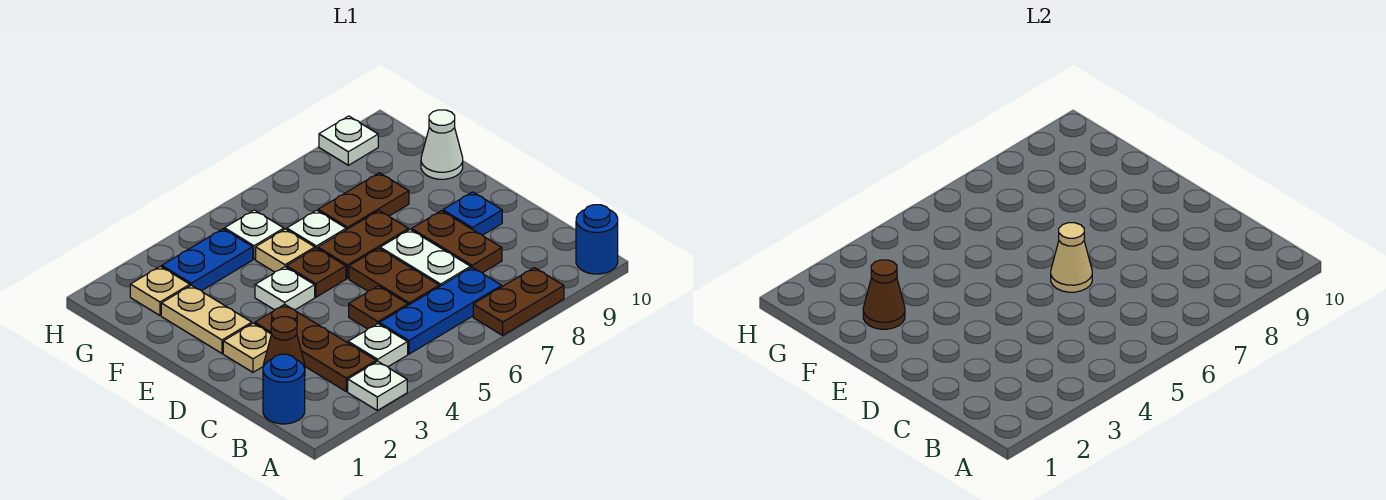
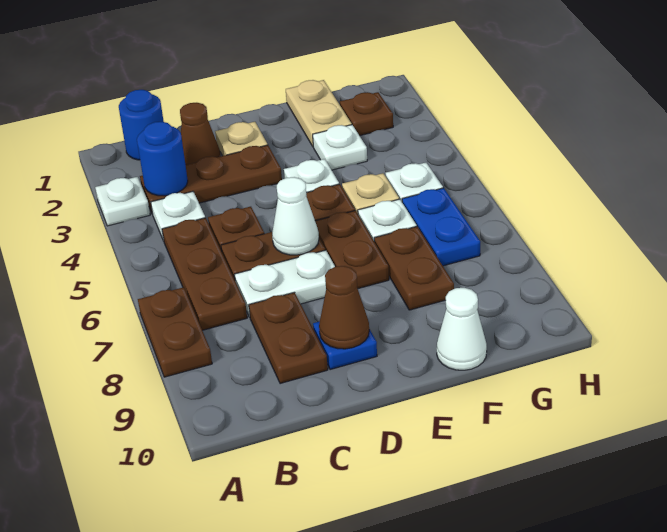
blue round brick A10 level 1 -> blue round brick B3 level 2
blue plate B5:B7 level 1 -> brown plate B5:B7 level 1
brown plate C8:D8 level 1 -> brown plate C8:C9 level 1
tan cone D6 level 2 -> white cone D6 level 2
tan plate E2:F2 level 1 -> tan plate F1:F2 level 1
brown cone F2 level 2 -> brown cone D9 level 2
tan plate G2 level 1 -> brown plate G2 level 1
blue plate G3:G4 level 1 -> blue plate G6:G7 level 1
white plate H9 level 1 -> white plate F3 level 1

